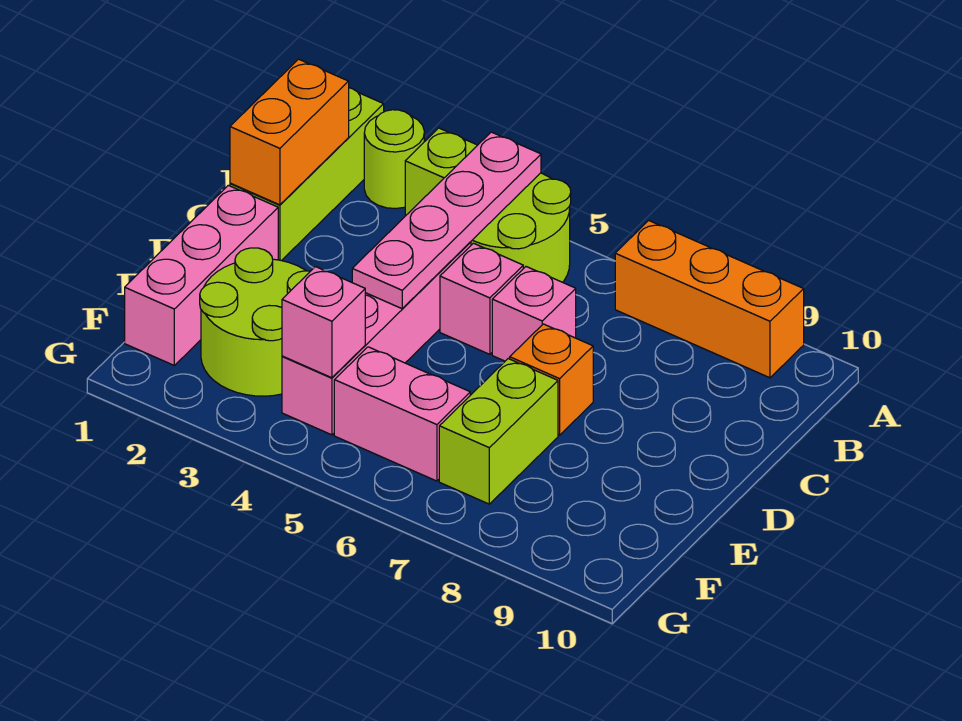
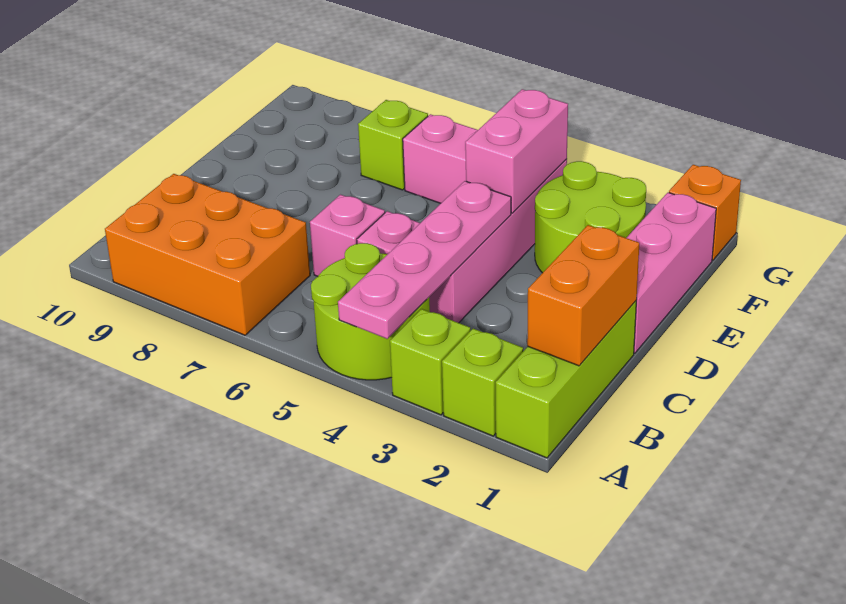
lime round brick A2 level 1 -> lime brick A2 level 1
orange brick A7:A9 level 1 -> orange brick A7:B9 level 1
orange brick D7 level 1 -> orange brick G1 level 1
lime brick E7:F7 level 1 -> lime brick F7 level 1
pink brick F4 level 2 -> pink brick E4:F4 level 2

